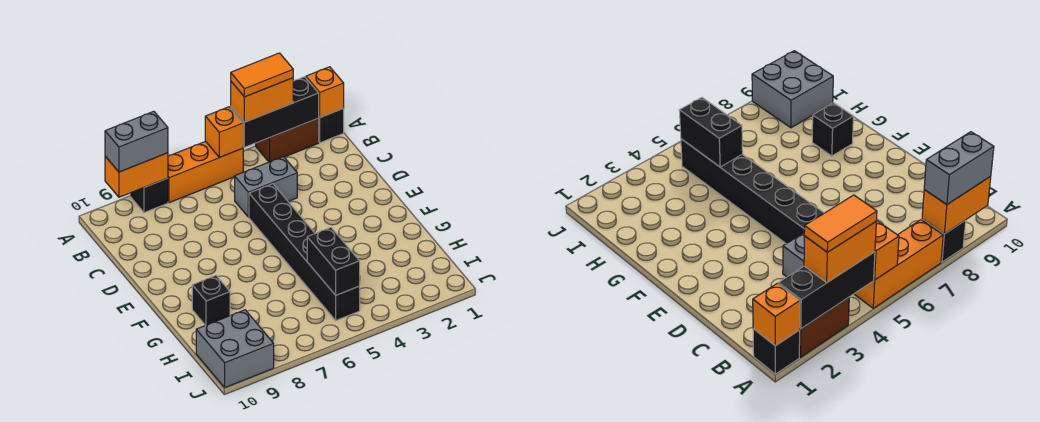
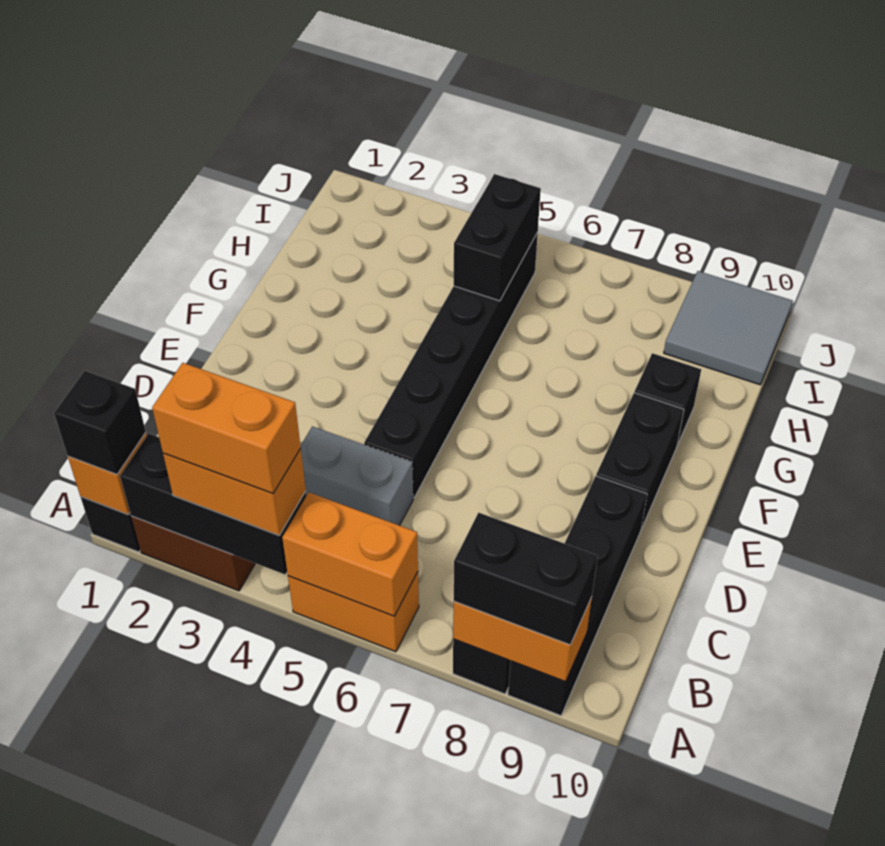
none -> black brick A1 level 3
orange tile A3:A4 level 4 -> orange brick A3:A4 level 4
orange brick A5:A7 level 1 -> orange brick A5:A6 level 1
orange brick A5 level 2 -> orange brick A5:A6 level 2
grey brick A8:A9 level 3 -> black brick A8:A9 level 3
none -> black brick A9:D9 level 1
none -> black brick E9:F9 level 1
grey brick I9:J10 level 1 -> grey tile I9:J10 level 1

